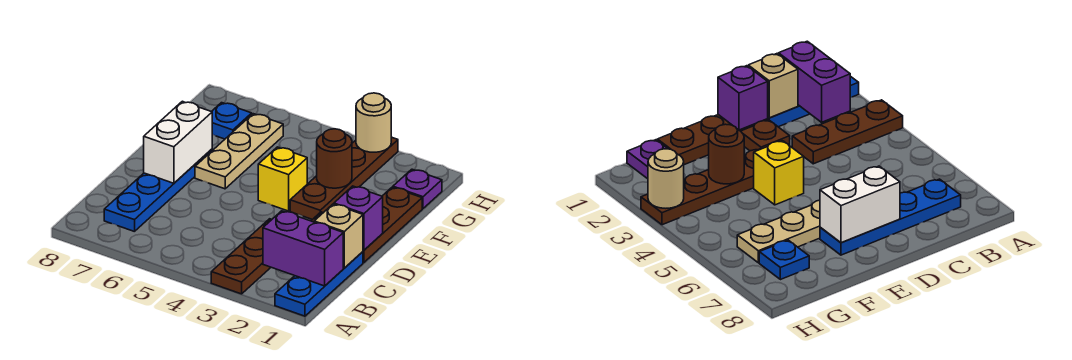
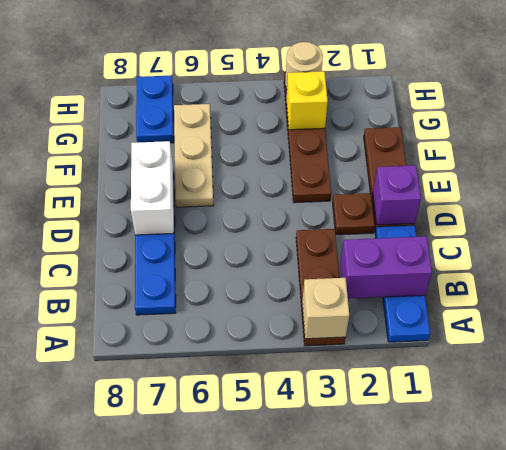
tan brick C1 level 2 -> tan brick A3 level 2
yellow brick E4 level 1 -> yellow brick G3 level 2
brown round brick F3 level 2 -> none
purple plate G1 level 1 -> none
blue plate G7 level 1 -> blue plate G7:H7 level 1

